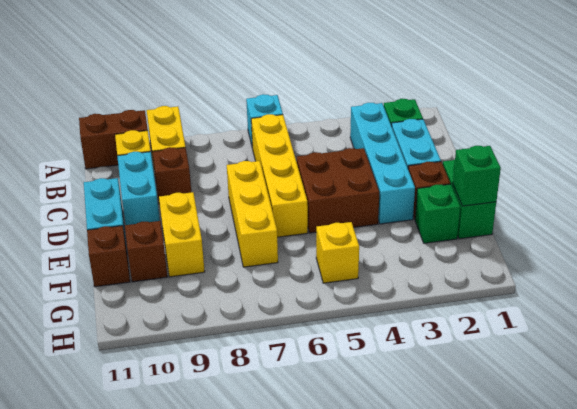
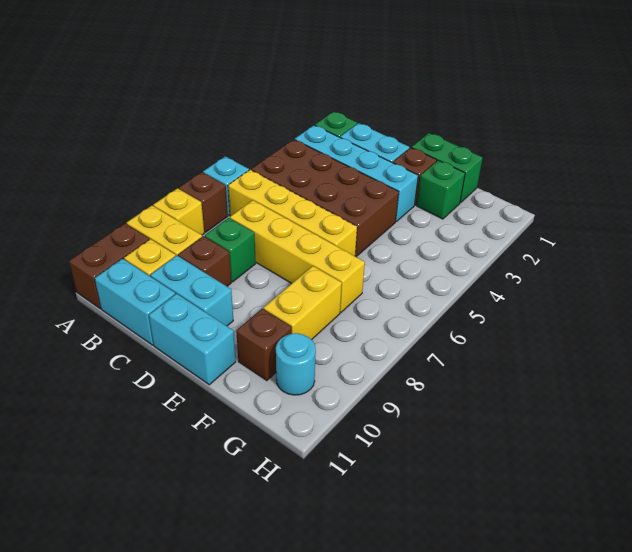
none -> cyan brick B11:C11 level 1
brown brick D4:E5 level 1 -> brown brick B4:E5 level 1
yellow brick D7:F7 level 1 -> yellow brick C7:F7 level 1
yellow brick E9:F9 level 1 -> yellow brick F8:F9 level 1
green brick F1 level 2 -> green brick C8 level 1
brown brick F11 level 1 -> brown brick A7 level 1
yellow brick G5 level 1 -> yellow brick A8 level 1
none -> cyan round brick G10 level 1

